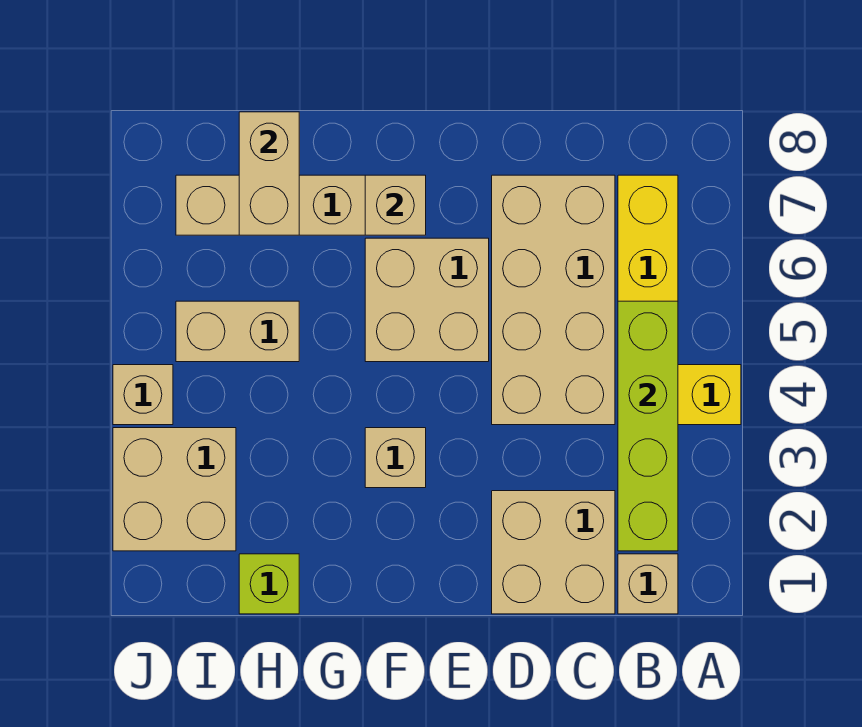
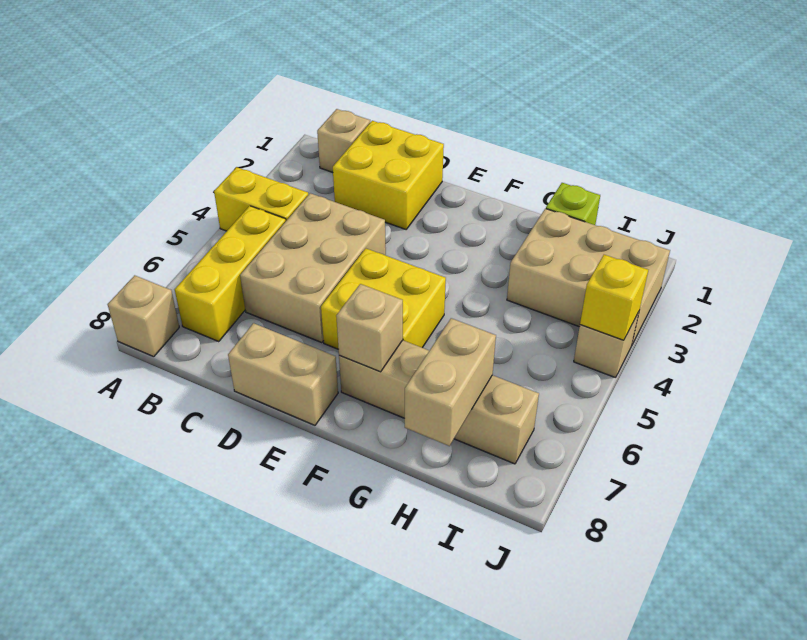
lime brick B2:B5 level 2 -> none
tan brick C1:D2 level 1 -> yellow brick C1:D2 level 1
tan brick C4:D7 level 1 -> tan brick C4:D6 level 1
tan brick E5:F6 level 1 -> yellow brick E5:F6 level 1
tan brick F3 level 1 -> tan brick A8 level 1
tan brick H5:I5 level 1 -> tan brick D8:E8 level 1
tan brick I2:J3 level 1 -> tan brick H2:J3 level 1
none -> yellow brick J4 level 2

